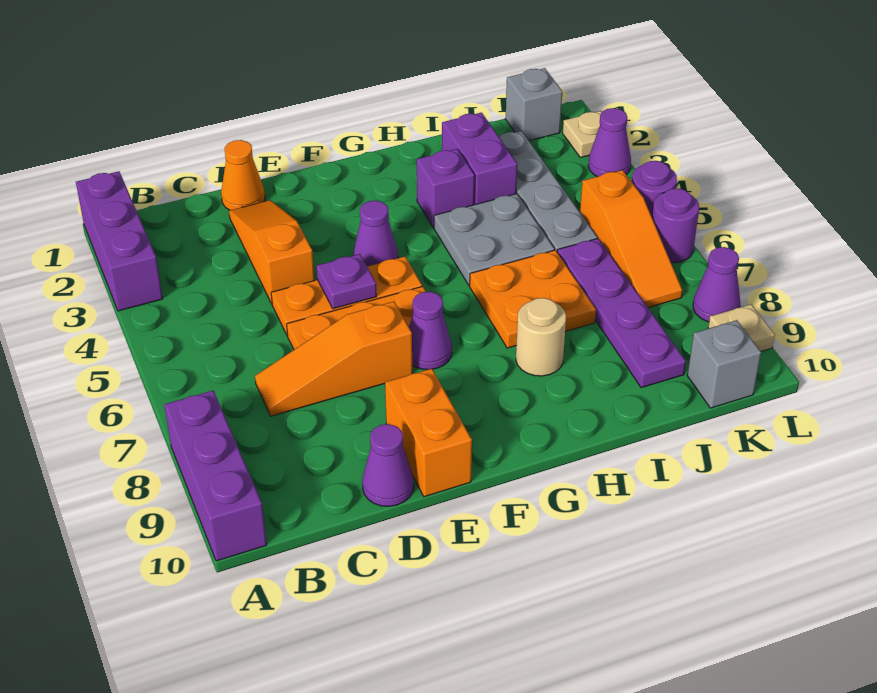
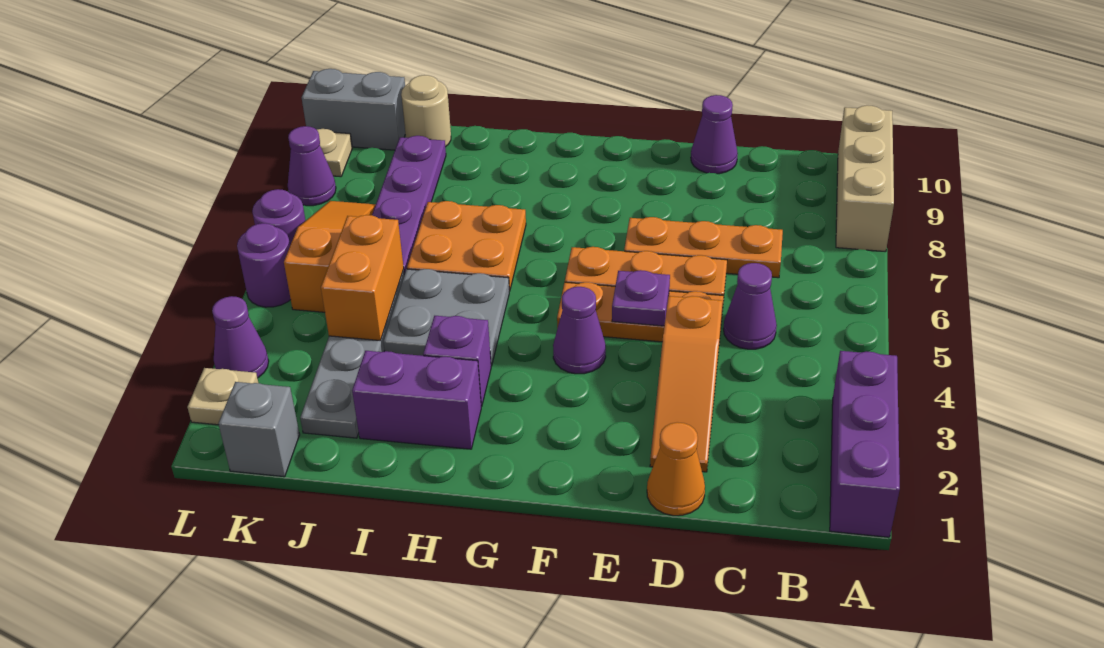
purple brick A8:A10 level 1 -> tan brick A8:A10 level 1
orange slope C7:E7 level 1 top E -> orange plate C7:E7 level 1
orange brick E9:E10 level 1 -> orange brick J4:J5 level 2
purple cone F7 level 1 -> purple cone C5 level 1
tan round brick H8 level 1 -> tan round brick J10 level 1
purple brick I2:I3 level 1 -> purple brick H2:I2 level 1
grey brick K10 level 1 -> grey brick K10:L10 level 1

